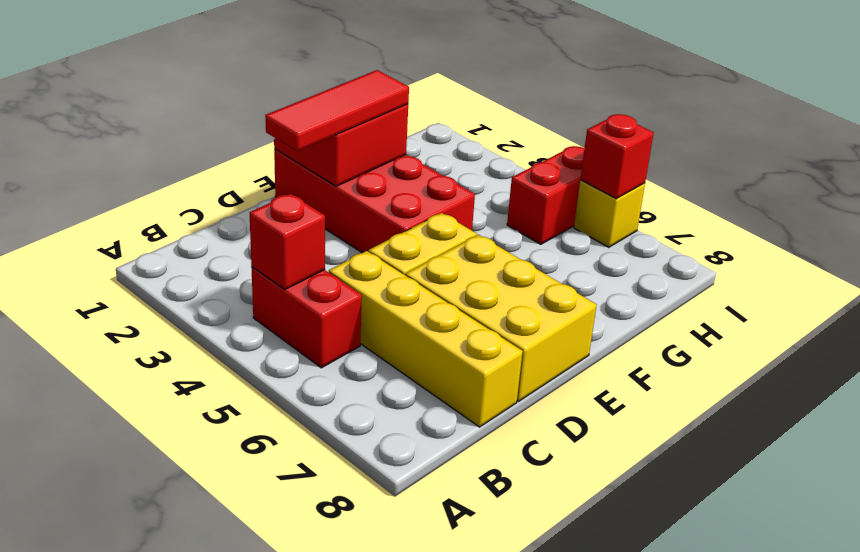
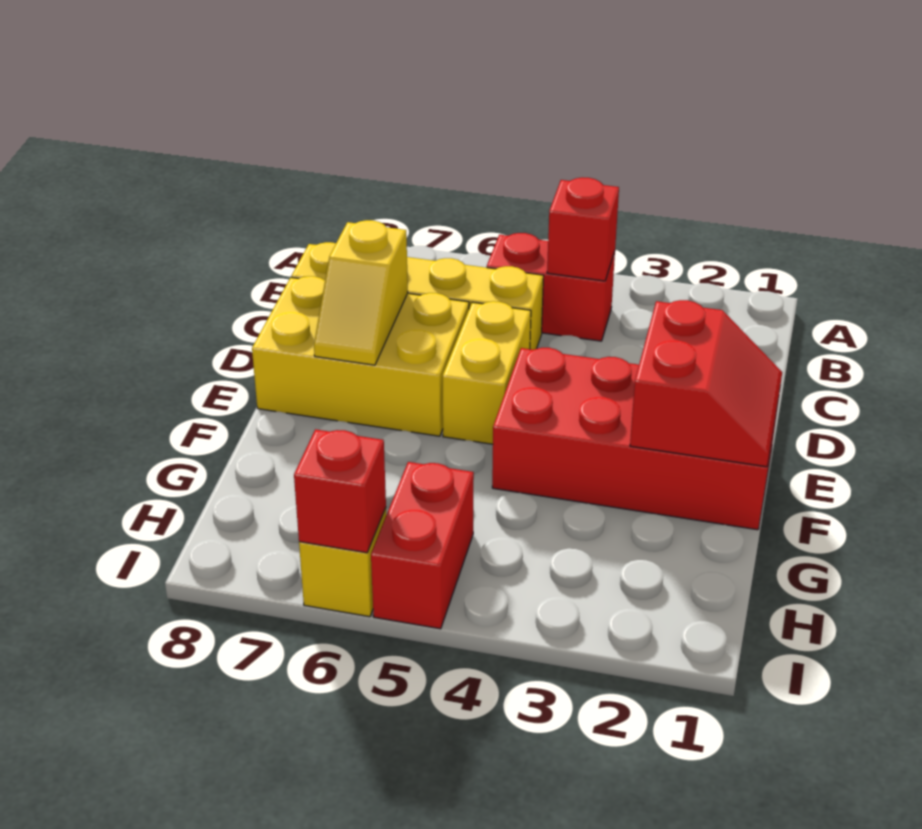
red tile D2:F2 level 3 -> none
none -> yellow slope D7:E7 level 2 top D

